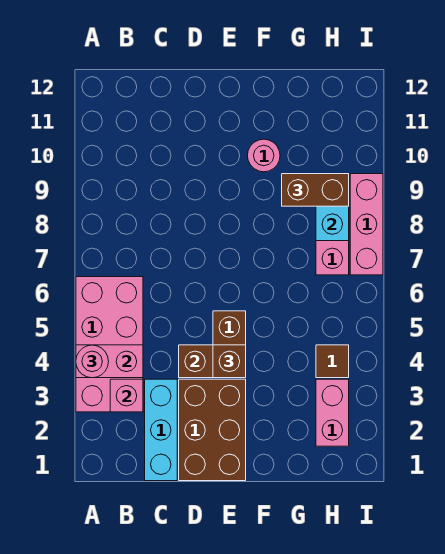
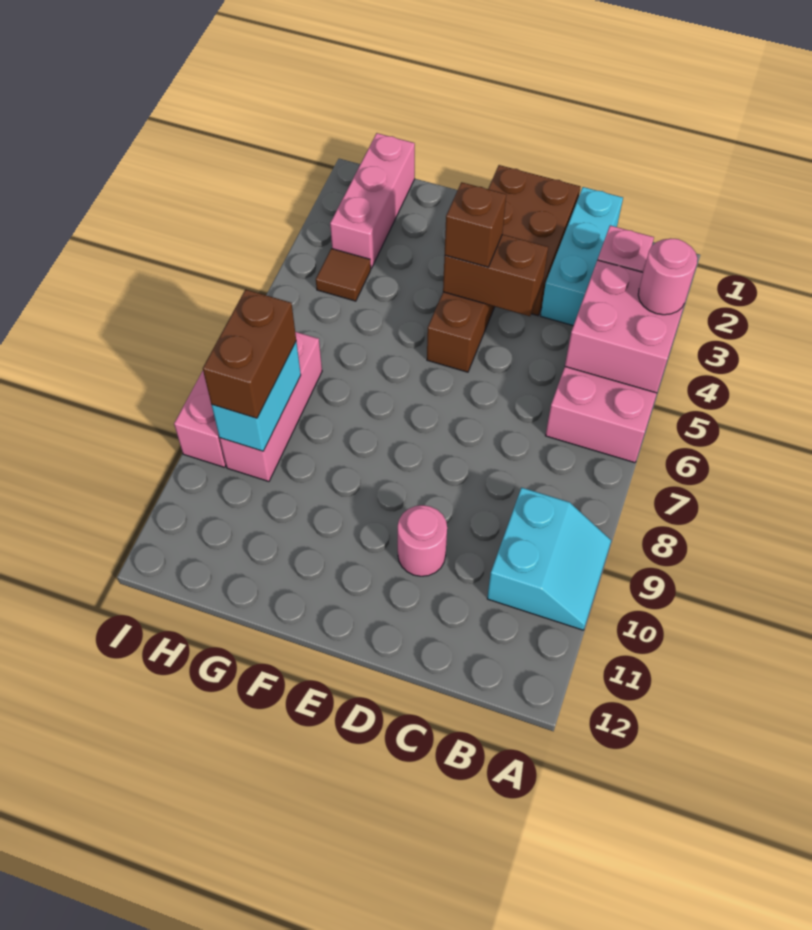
pink brick A4:B4 level 2 -> pink brick A4:B5 level 2
none -> cyan slope A9:B10 level 1 top B
pink round brick F10 level 1 -> pink round brick D10 level 1
brown brick G9:H9 level 3 -> brown brick H8:H9 level 3
pink brick H2:H3 level 1 -> pink brick H1:H3 level 1

